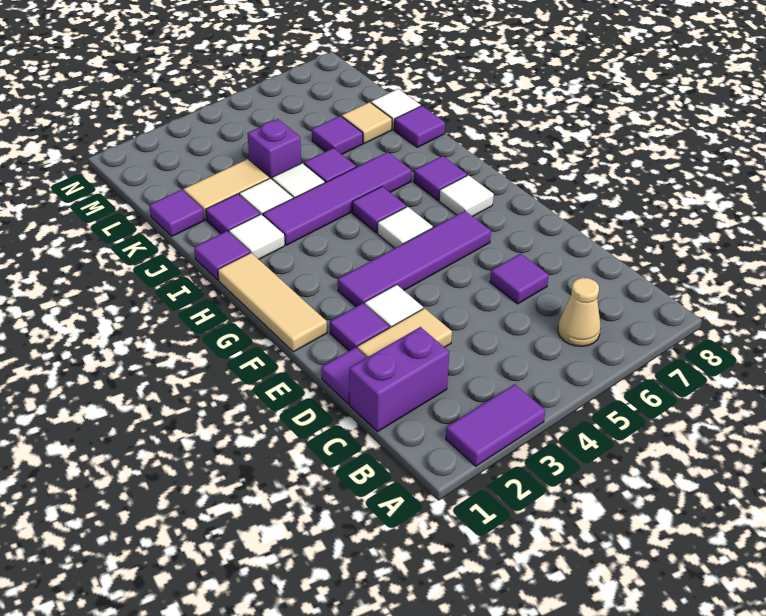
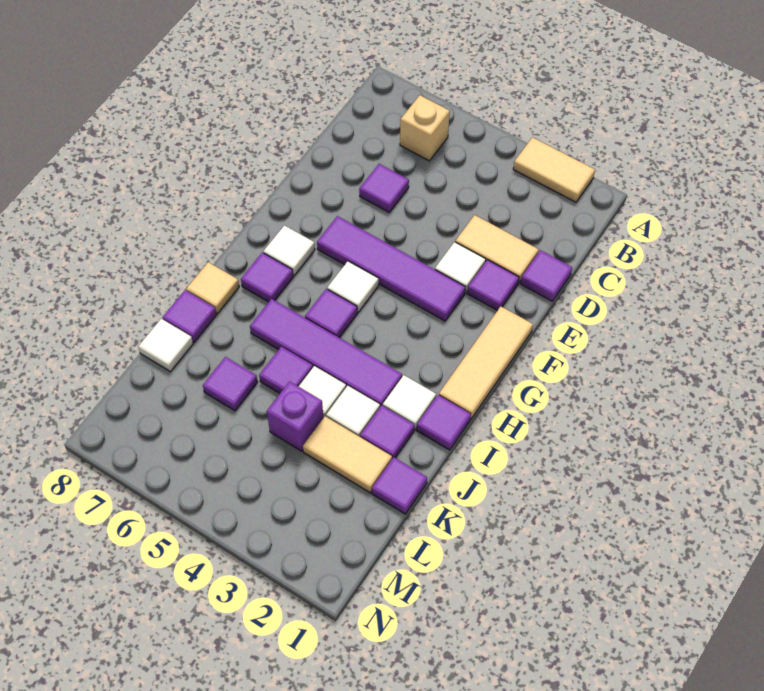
purple tile A2:A3 level 1 -> tan tile A2:A3 level 1
tan cone B6 level 1 -> tan brick B6 level 1
purple brick C1:C2 level 1 -> none
tan tile K7 level 1 -> tan tile I8 level 1

